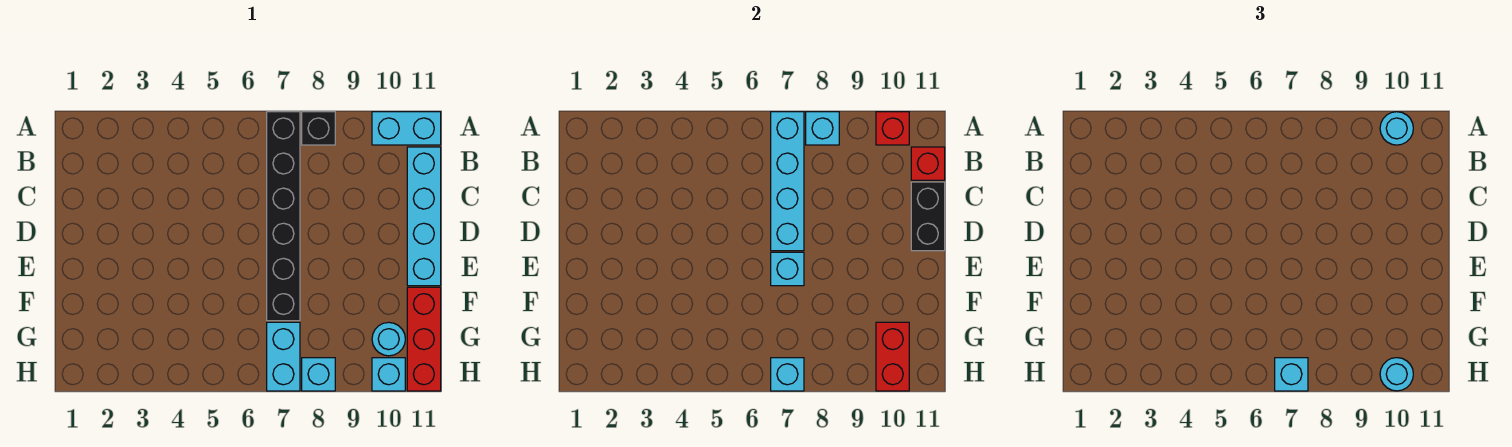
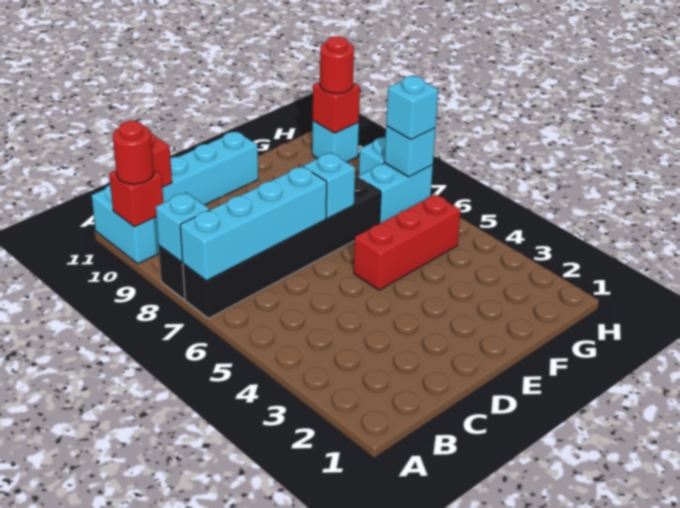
cyan round brick A10 level 3 -> red round brick A10 level 3
black brick C11:D11 level 2 -> none
red brick F11:H11 level 1 -> red brick E5:G5 level 1
cyan round brick G10 level 1 -> none
red brick G10:H10 level 2 -> red brick H10 level 2
cyan round brick H10 level 3 -> red round brick H10 level 3

